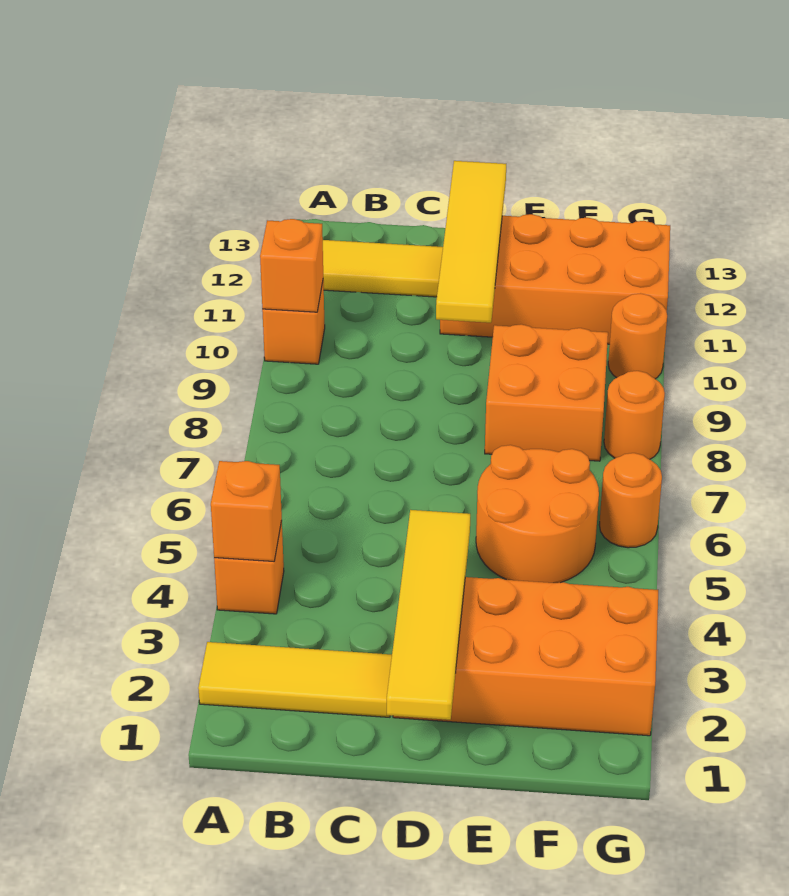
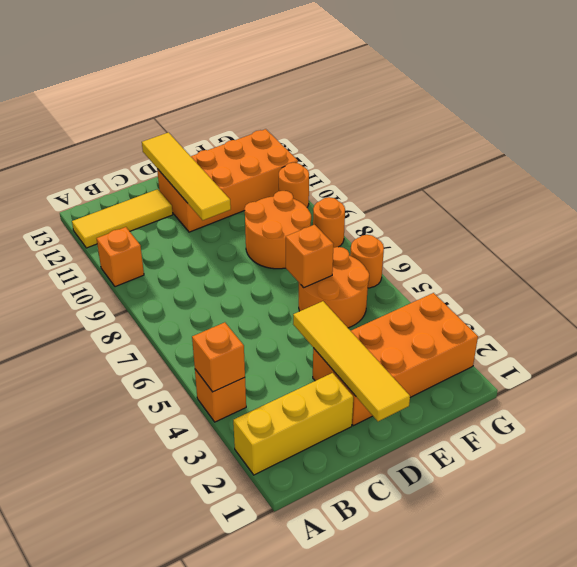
yellow tile A2:C2 level 1 -> yellow brick A2:C2 level 1
orange brick A10 level 2 -> orange brick E6 level 2
orange brick E8:F9 level 1 -> orange round brick E8:F9 level 1

